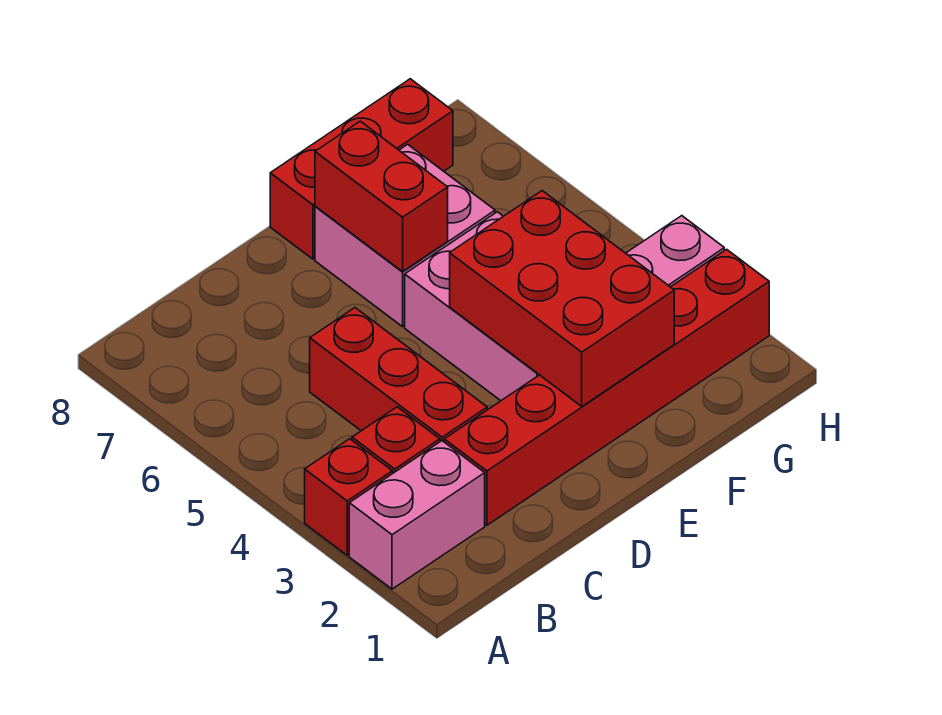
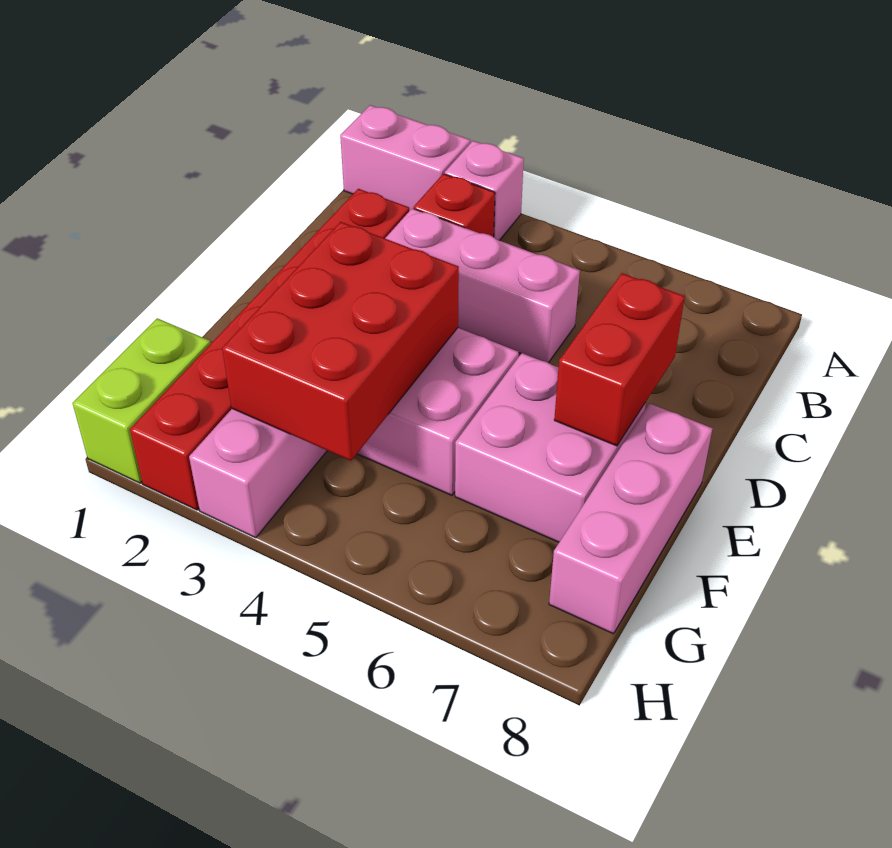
pink brick A2:B2 level 1 -> pink brick A1:A2 level 1
red brick A3 level 1 -> pink brick A3 level 1
red brick C3:C5 level 1 -> pink brick C3:C5 level 1
red brick E2:F4 level 2 -> red brick E3:G4 level 2
red brick E6:E7 level 2 -> red brick D7:E7 level 2
red brick E8:G8 level 1 -> pink brick E8:G8 level 1
none -> lime brick G1:H1 level 1

